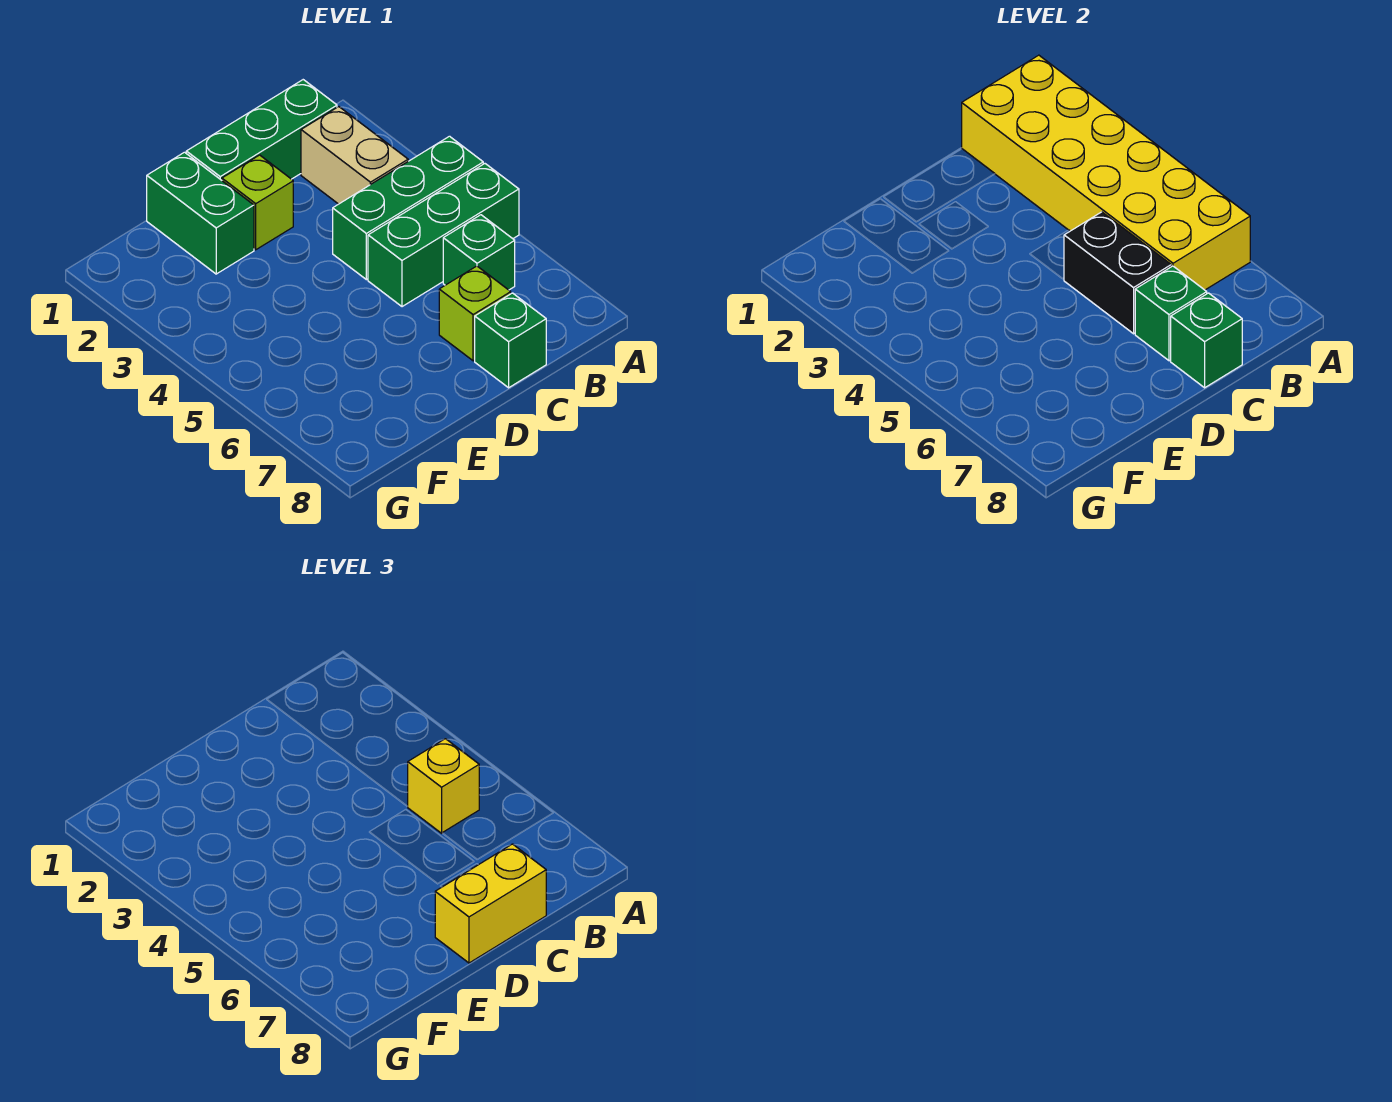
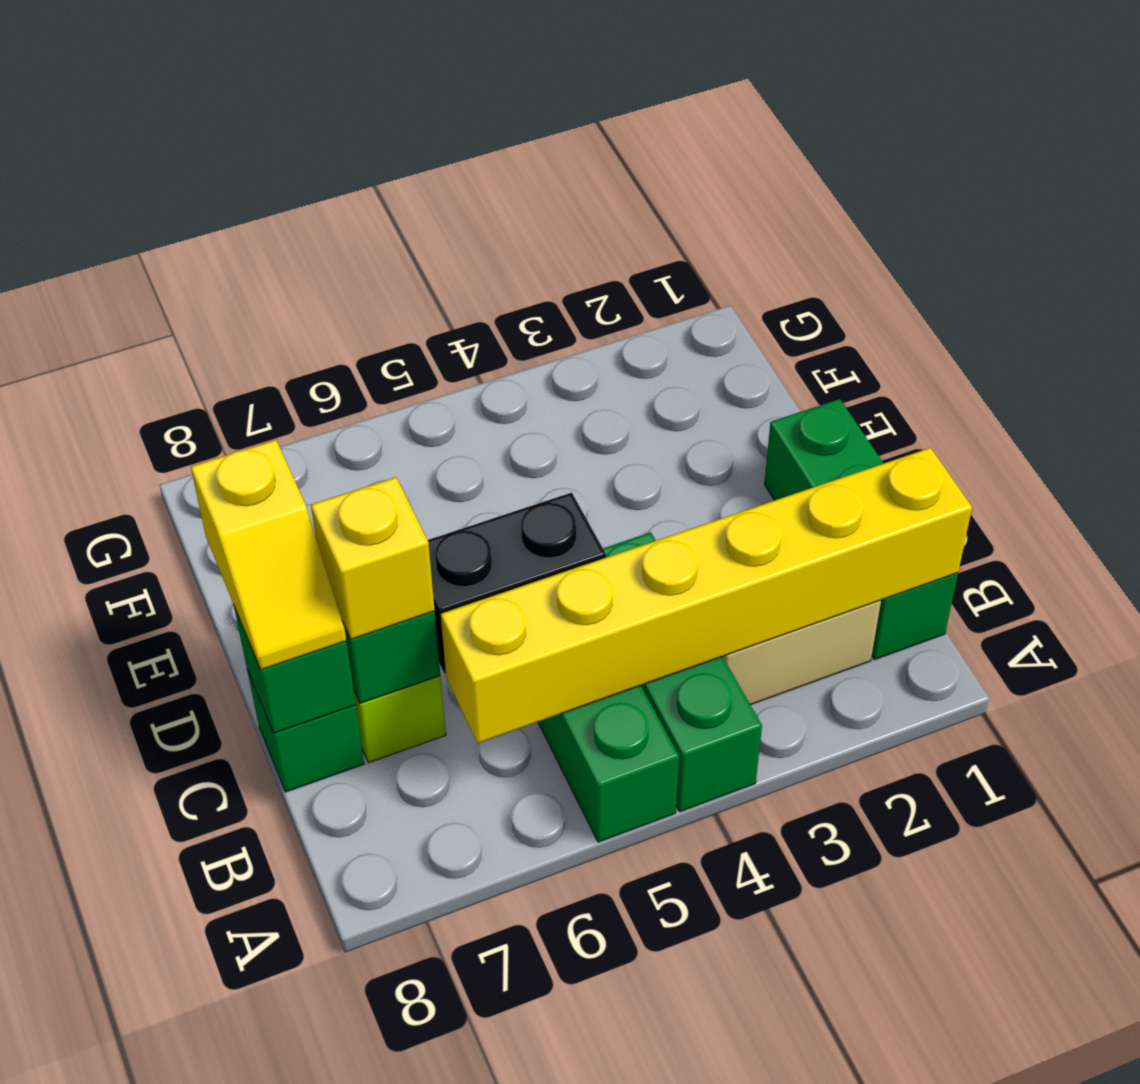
yellow brick A1:B6 level 2 -> yellow brick B1:B6 level 2
yellow brick B5 level 3 -> yellow brick C7 level 3
green brick B6 level 1 -> none
yellow brick C8:D8 level 3 -> yellow slope C8:D8 level 3 top D
lime brick D2 level 1 -> none
green brick E1:E2 level 1 -> none

